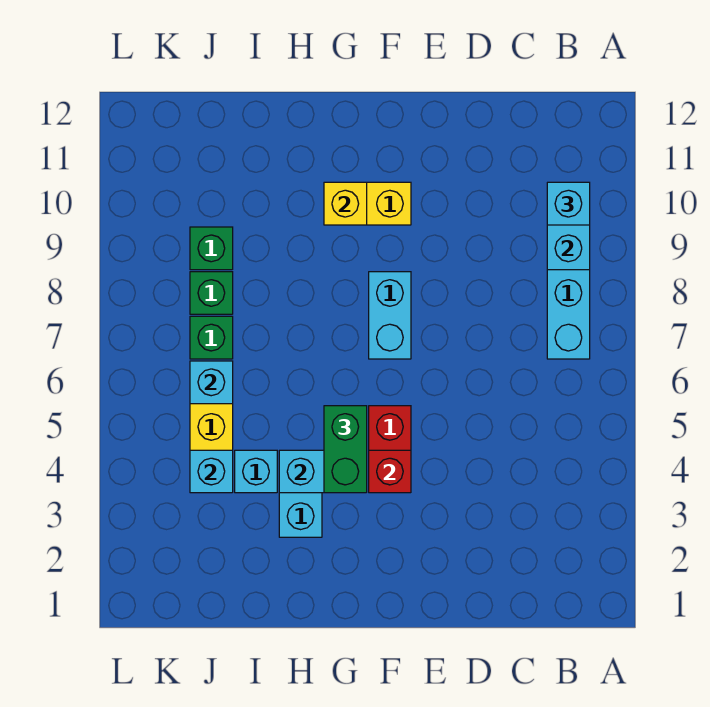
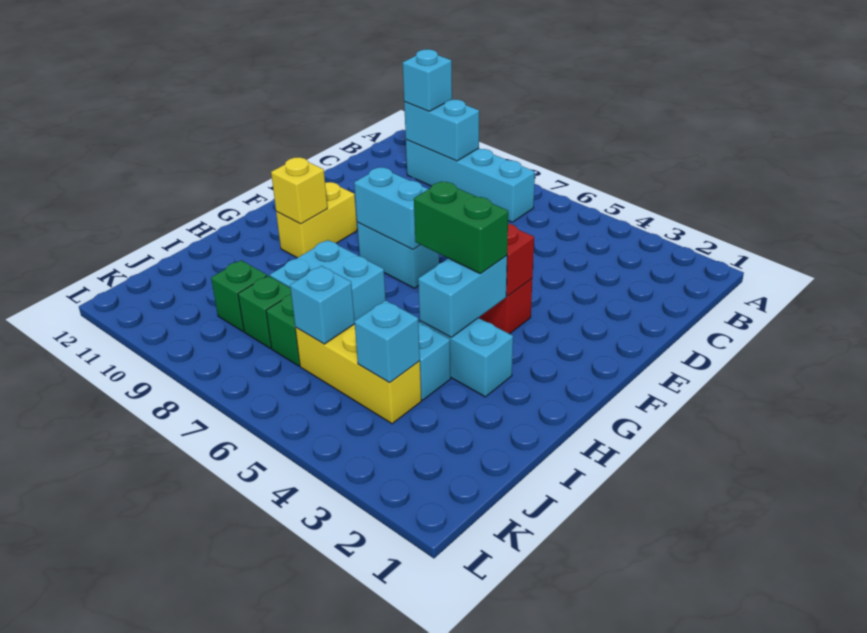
none -> cyan brick F7:F8 level 2
none -> cyan brick H7:I8 level 1

